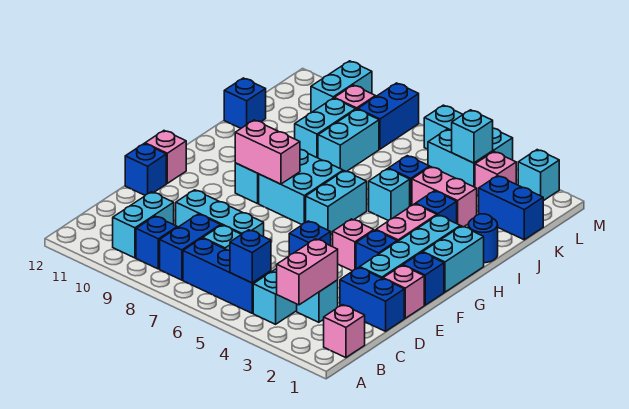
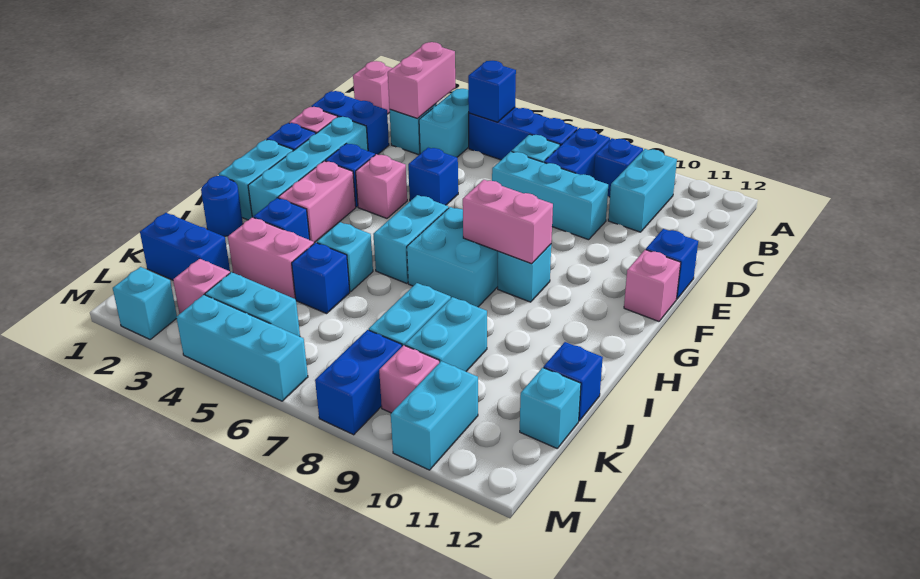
cyan brick L4 level 2 -> cyan brick K12 level 1

